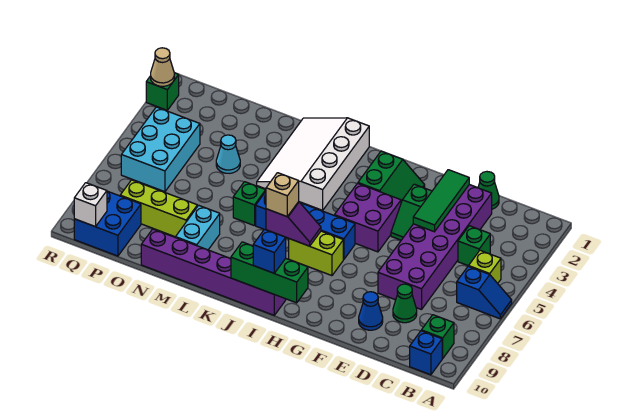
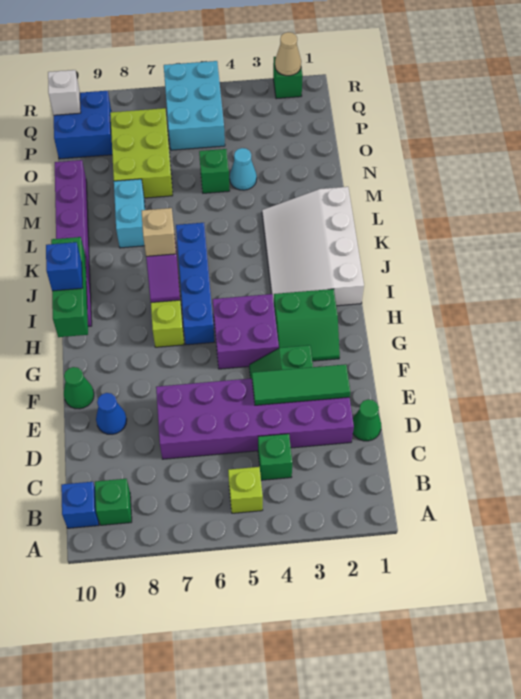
blue slope A6:B6 level 1 top B -> none
green cone D8 level 1 -> green cone F10 level 1
white slope J1:L4 level 1 top J -> white slope I1:L3 level 1 top 1
green brick L6 level 1 -> green brick N5 level 1
cyan brick M8:M9 level 1 -> cyan brick L8:M8 level 1
lime brick N8:P8 level 1 -> lime brick N7:P8 level 1
cyan brick P4:Q6 level 1 -> cyan brick P5:R6 level 1

